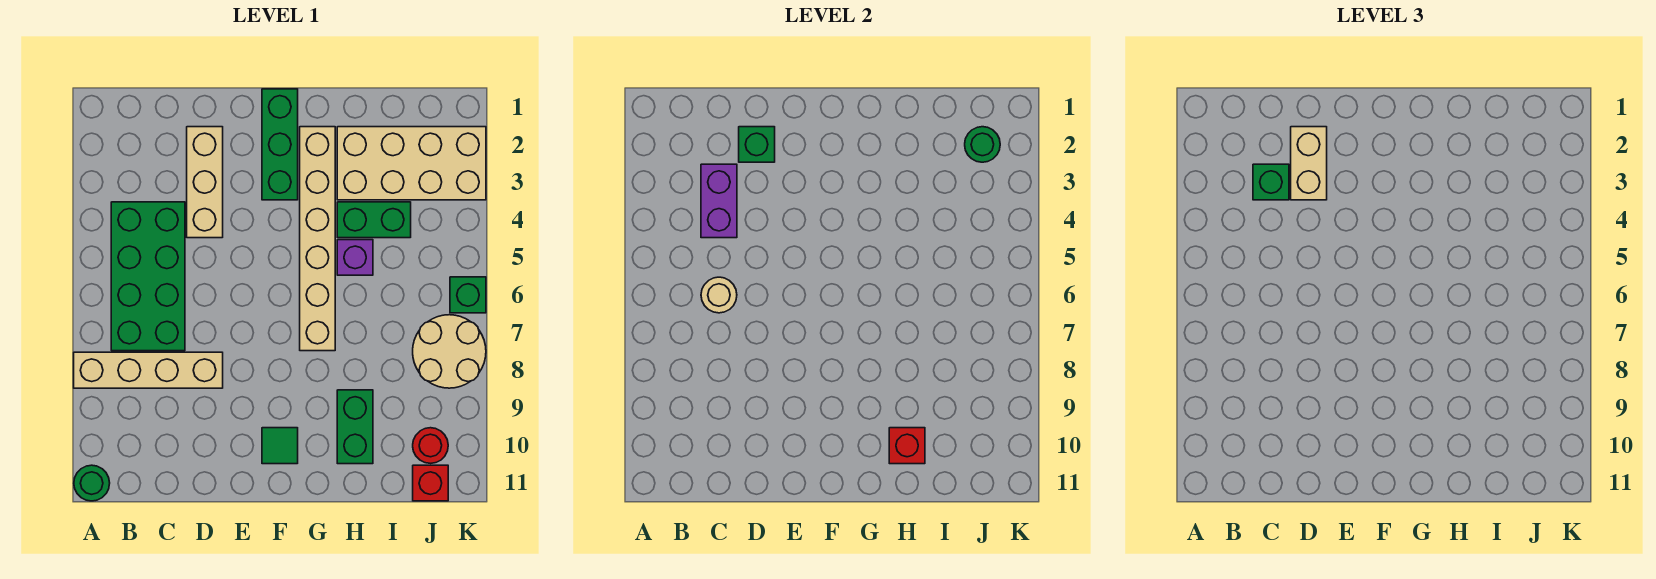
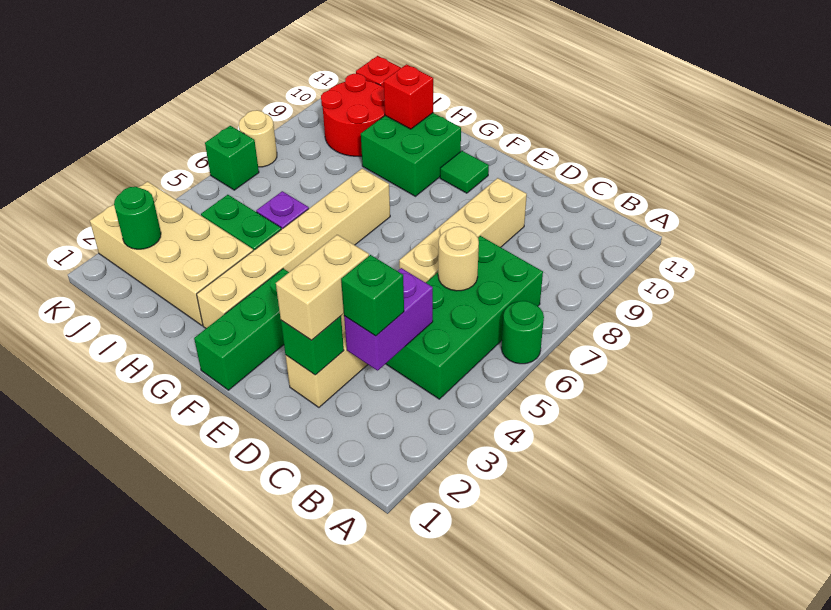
tan brick A8:D8 level 1 -> tan brick D6:D9 level 1
green round brick A11 level 1 -> green round brick A6 level 1
green brick H9:H10 level 1 -> green brick G9:H10 level 1
tan round brick J7:K8 level 1 -> tan round brick K7 level 1
red round brick J10 level 1 -> red round brick I9:J10 level 1

